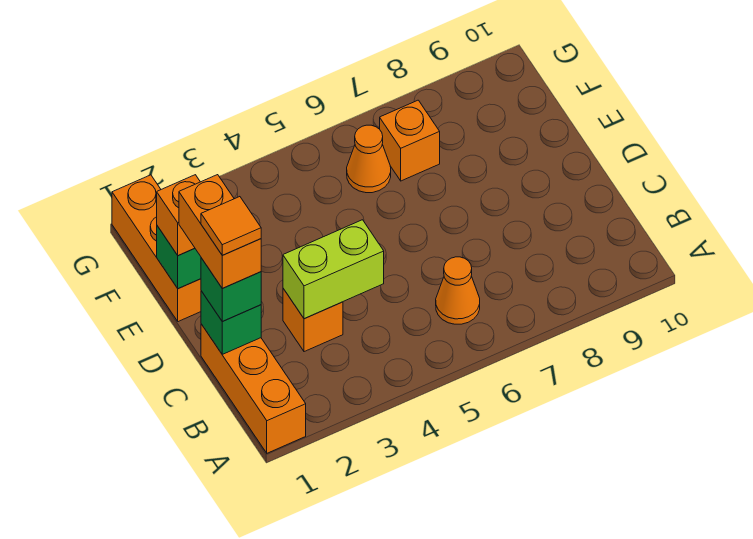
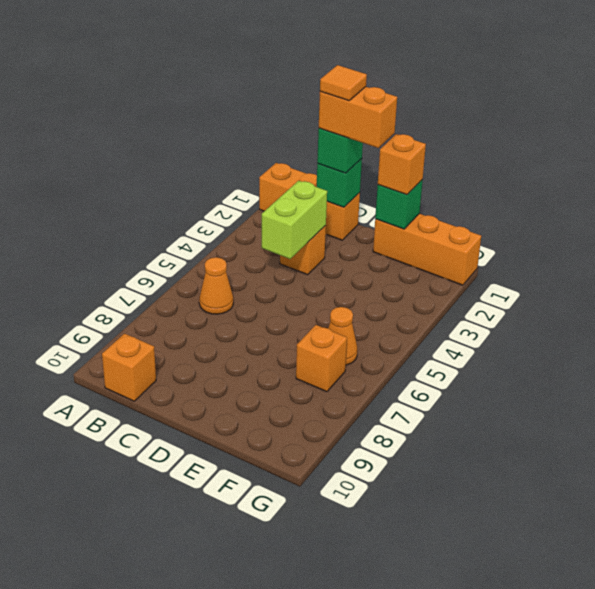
none -> orange brick B10 level 1

